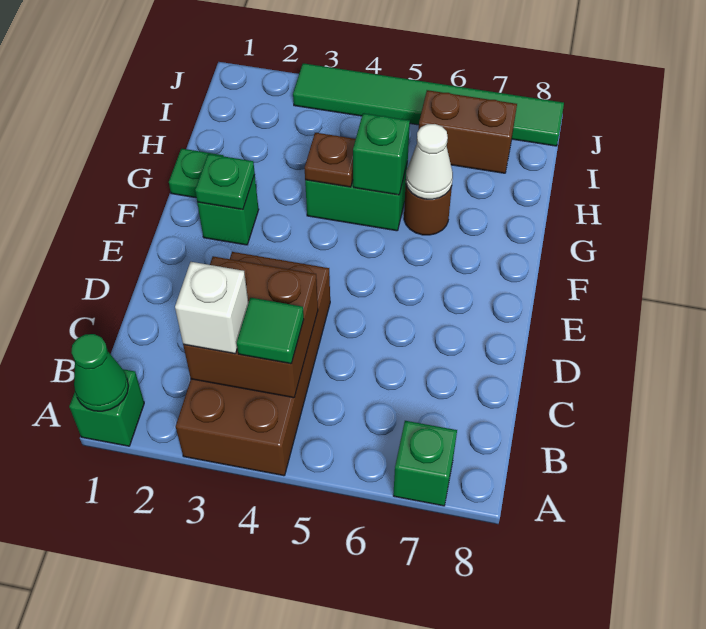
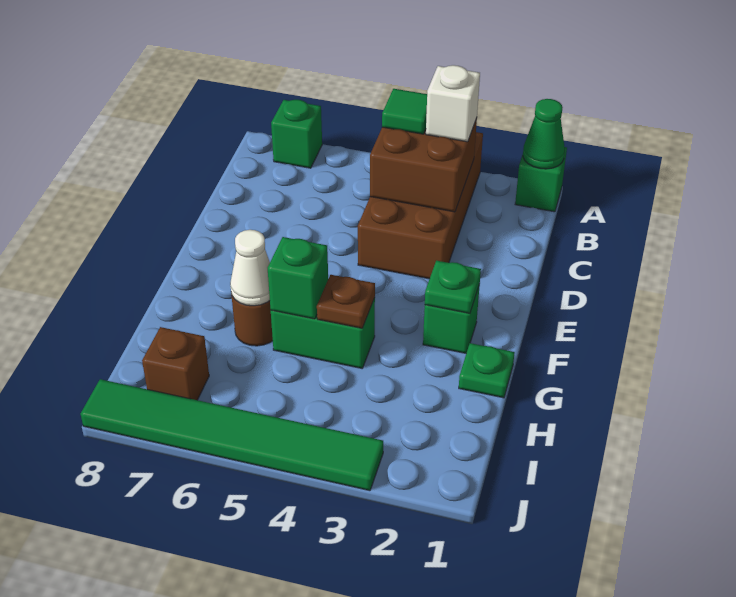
brown brick I6:I7 level 1 -> brown brick I7 level 1

